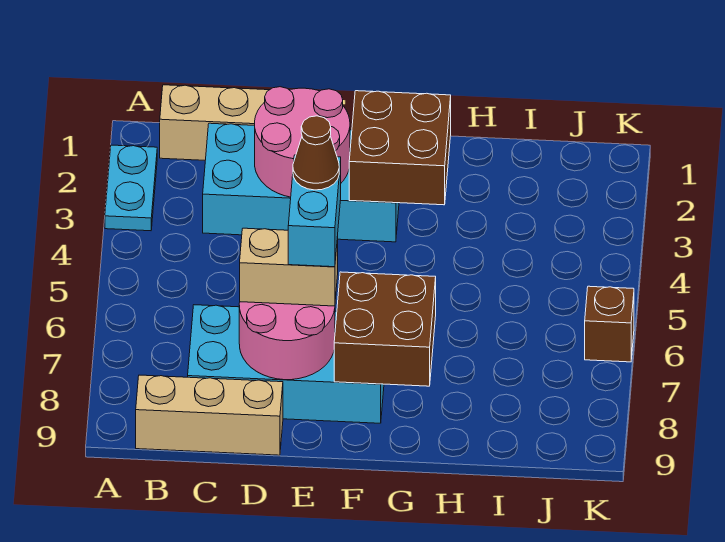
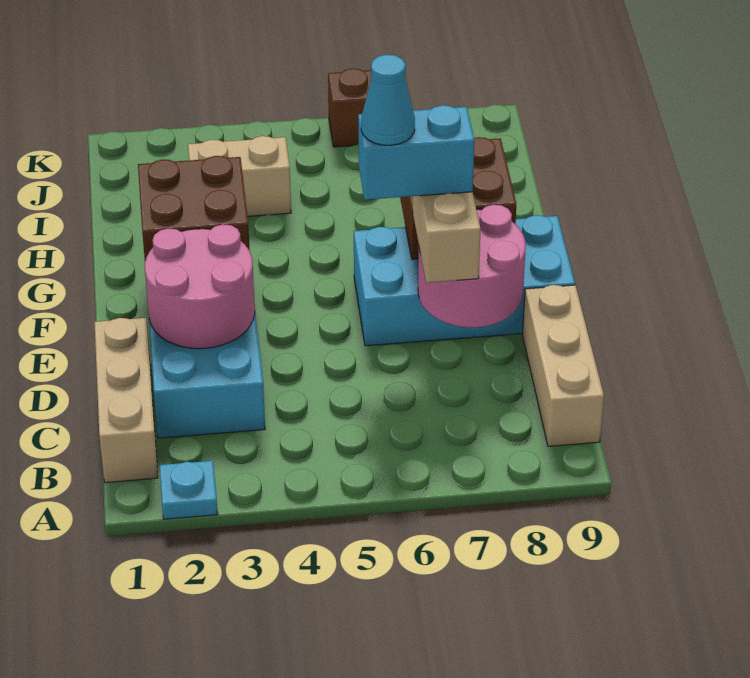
cyan plate A2:A3 level 1 -> cyan plate A2 level 1
cyan brick C7:F8 level 1 -> cyan brick E6:F9 level 1
brown cone E6 level 5 -> cyan cone E6 level 5
none -> tan brick I3:I4 level 1

